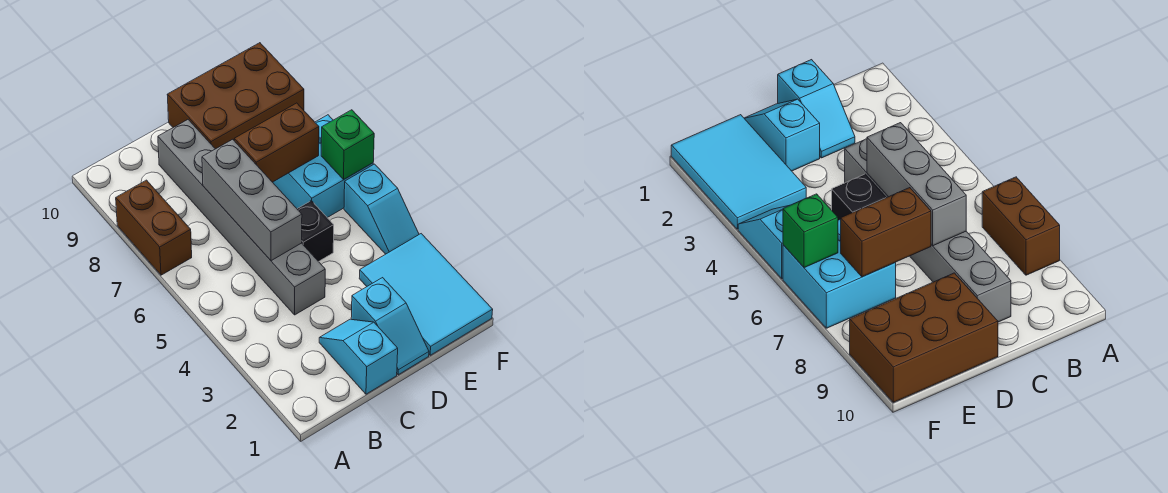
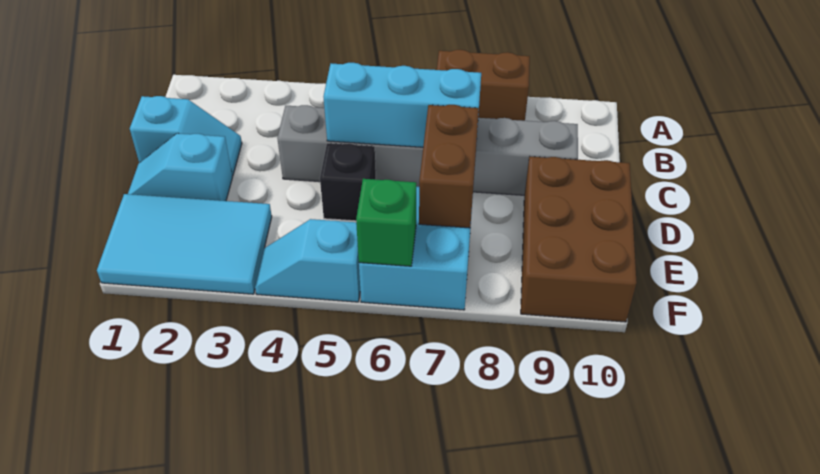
grey brick C5:C7 level 2 -> cyan brick C5:C7 level 2

